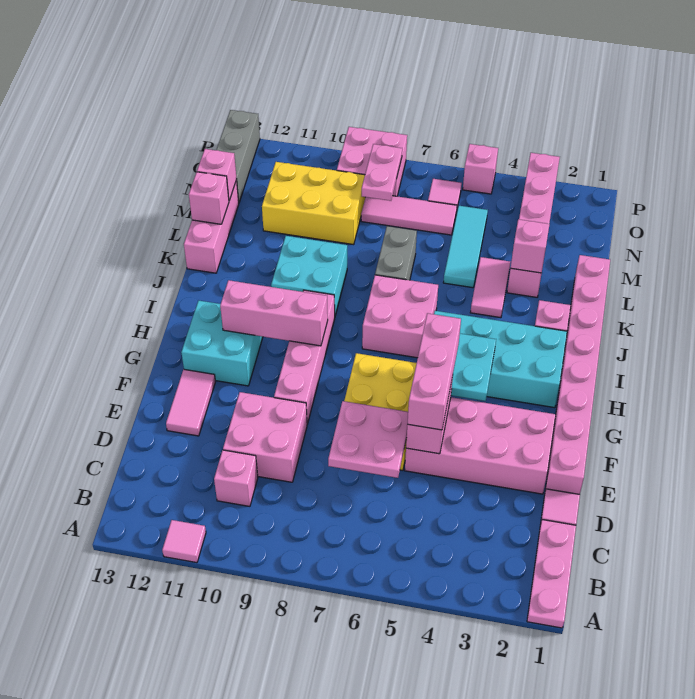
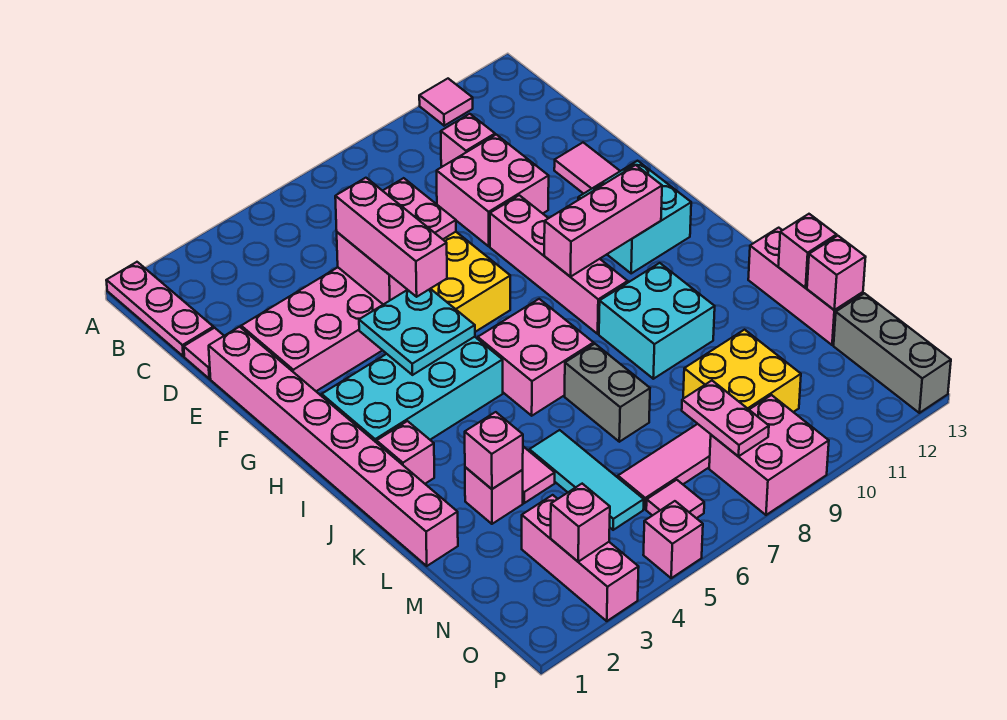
yellow brick M9:N11 level 1 -> yellow brick M9:N10 level 1
none -> pink brick O3 level 2

